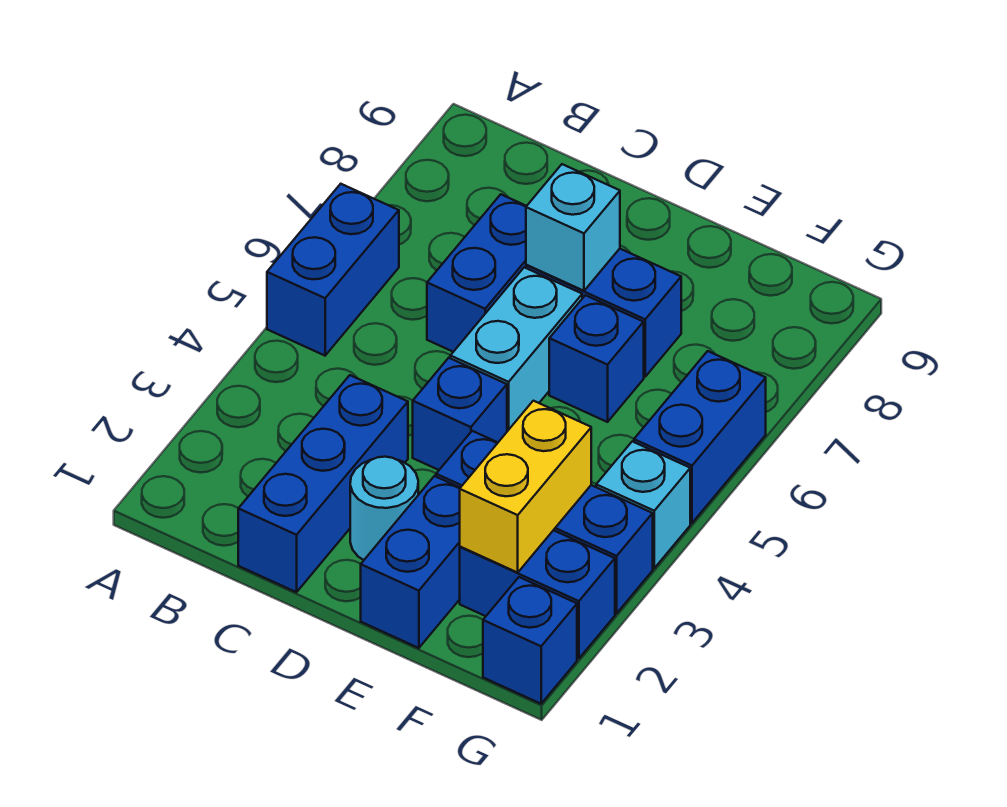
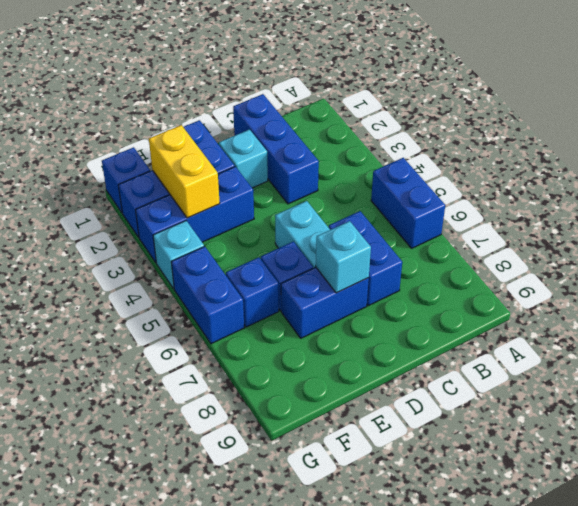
cyan round brick D2 level 1 -> cyan brick D2 level 1
blue brick D4 level 1 -> blue brick F6 level 1

